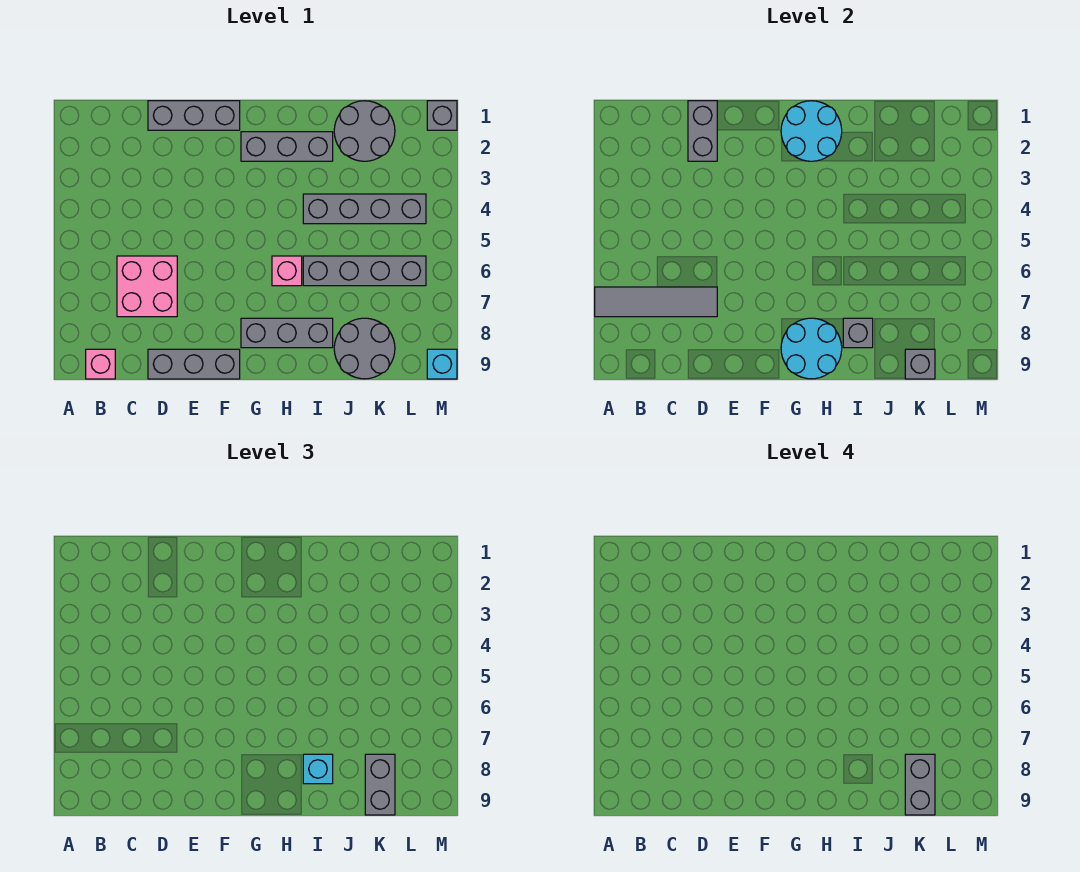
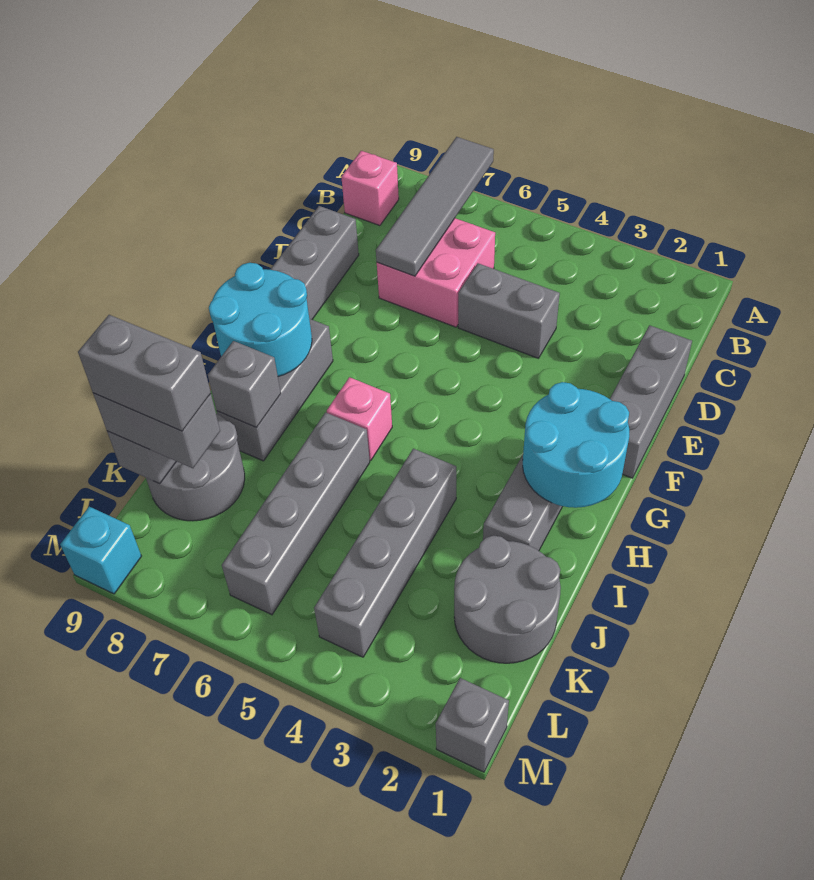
grey brick D1:D2 level 2 -> grey brick D4:D5 level 1
cyan brick I8 level 3 -> none

